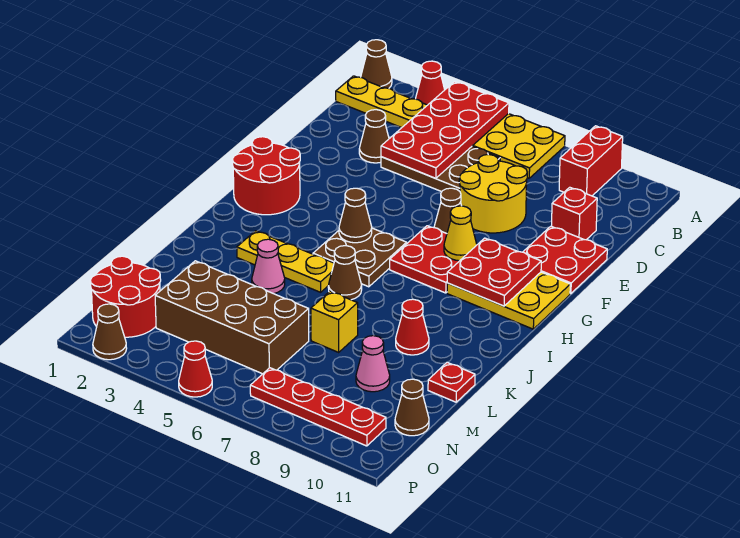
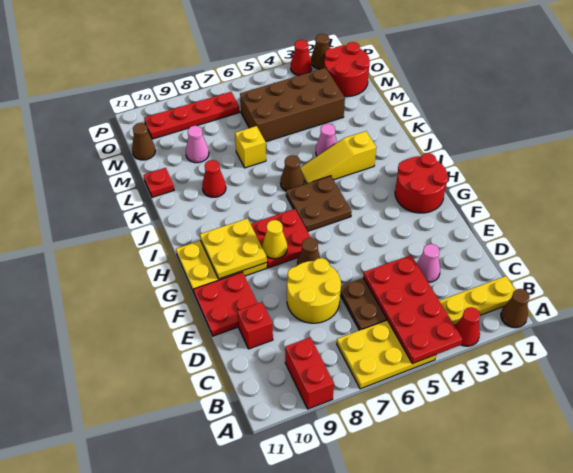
brown cone D3 level 1 -> pink cone D3 level 1
red plate G9:H10 level 2 -> yellow plate G9:H10 level 2
brown cone H5 level 2 -> none
yellow plate J3:J5 level 1 -> yellow slope J3:J5 level 1 top 3
red cone P5 level 1 -> red cone P3 level 1

